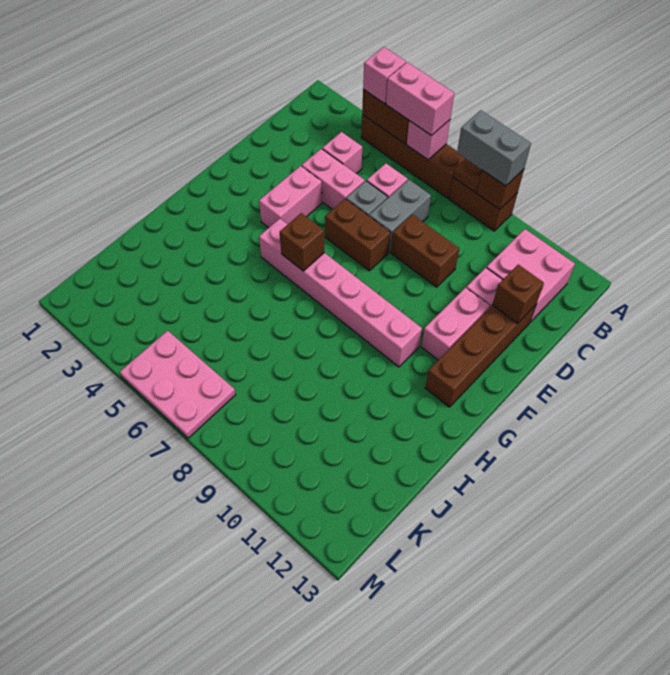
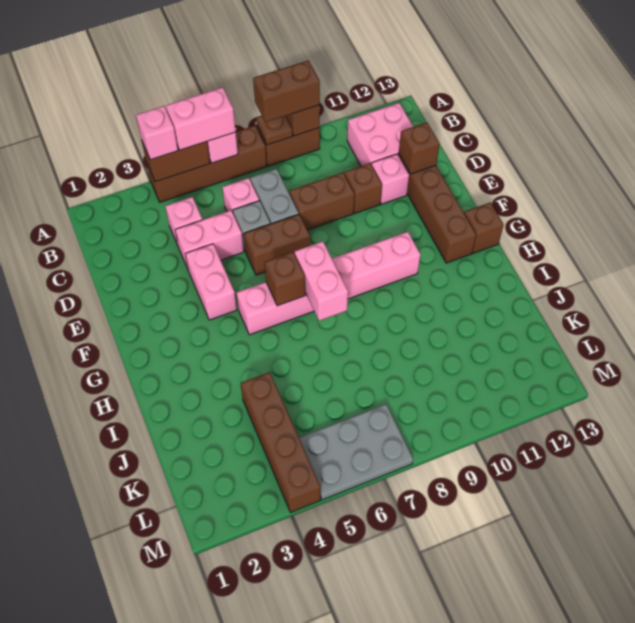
grey brick A8:A9 level 3 -> brown brick A8:A9 level 3
none -> brown brick D10 level 1
pink brick E11:F11 level 1 -> pink brick G7:H7 level 2
none -> brown brick G13 level 1
none -> brown brick J4:M4 level 1
pink plate L5:M7 level 1 -> grey plate L5:M7 level 1

